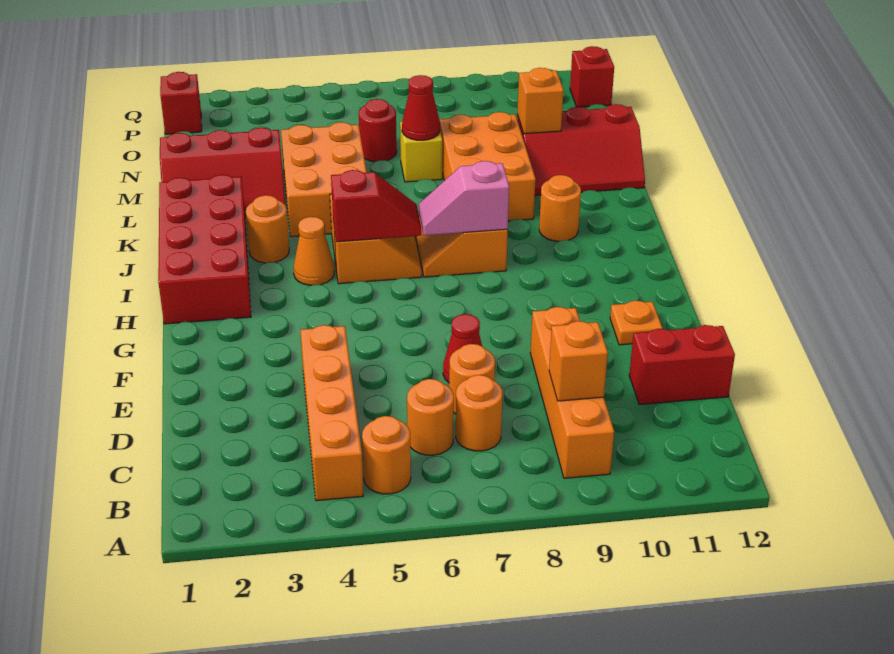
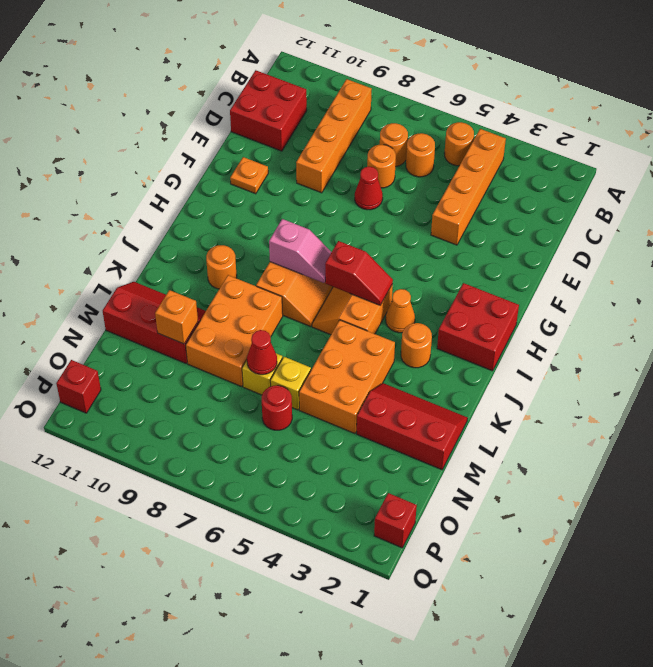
orange brick C9 level 2 -> none
red brick D11:D12 level 1 -> red brick C11:D12 level 1
red brick H1:K2 level 1 -> red brick H1:I2 level 1
red slope I5:I6 level 2 top 5 -> red slope I5:I6 level 2 top 6
none -> yellow brick M6 level 1

